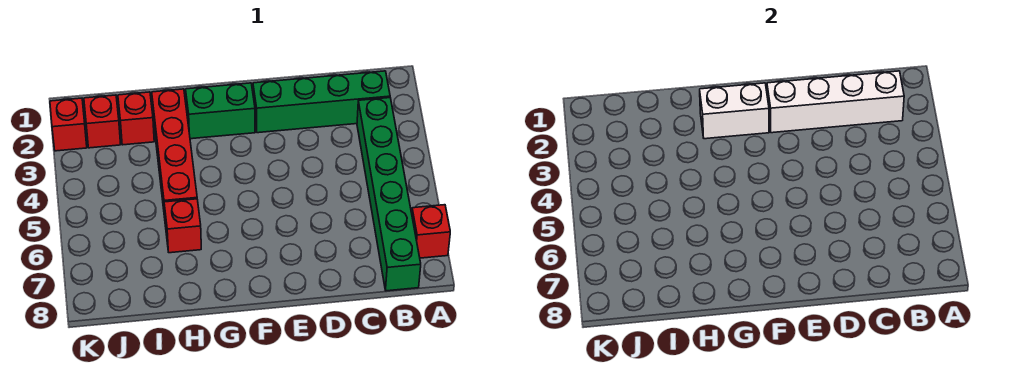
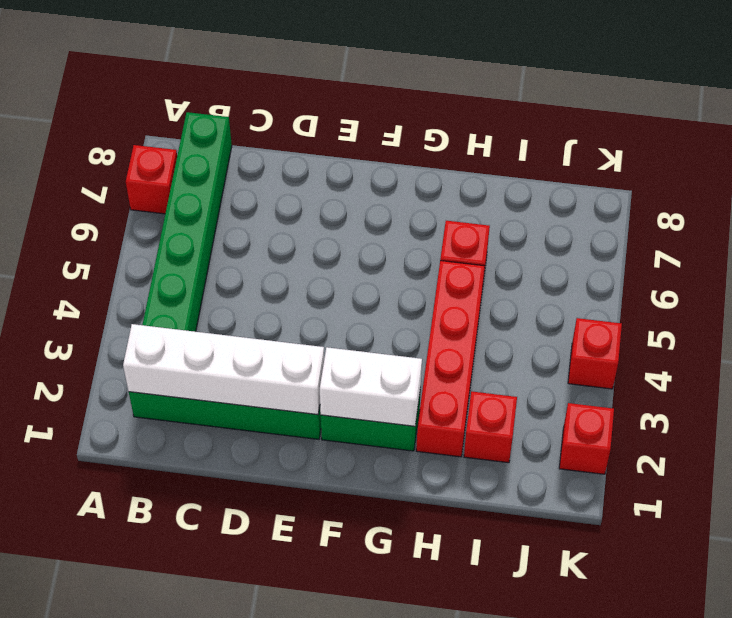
red brick J2 level 1 -> red brick K4 level 1

